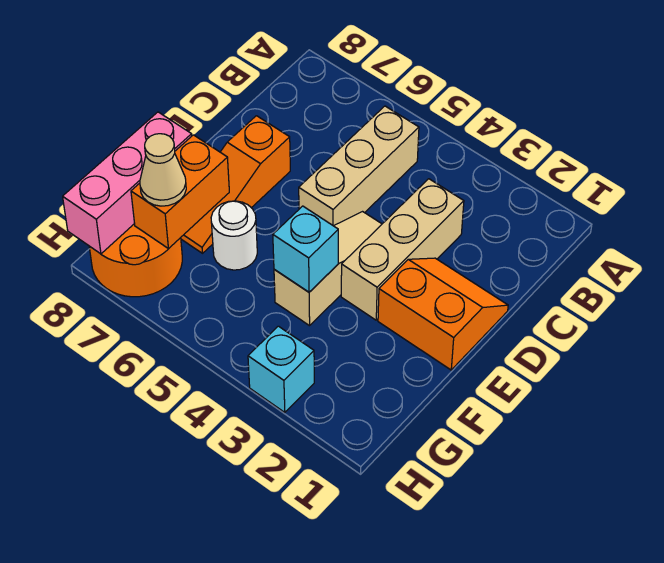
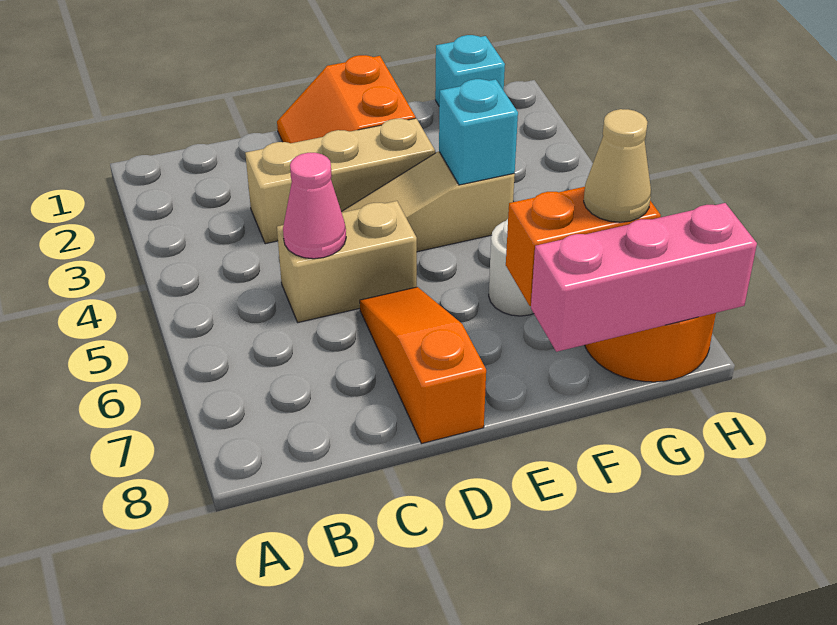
tan brick B5:D5 level 1 -> tan brick C5:D5 level 1
none -> pink cone C5 level 2
orange slope D7:F7 level 1 top D -> orange slope D6:D8 level 1 top 8
cyan brick H3 level 1 -> cyan brick G1 level 1

